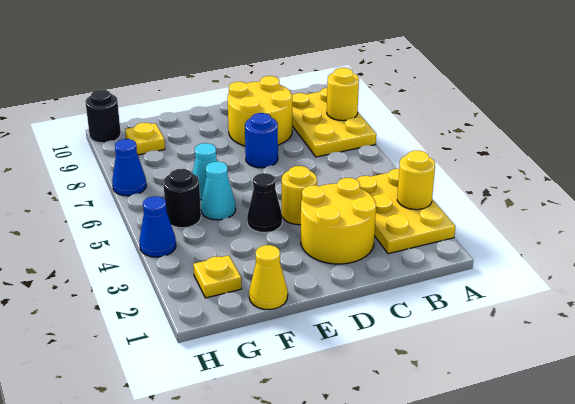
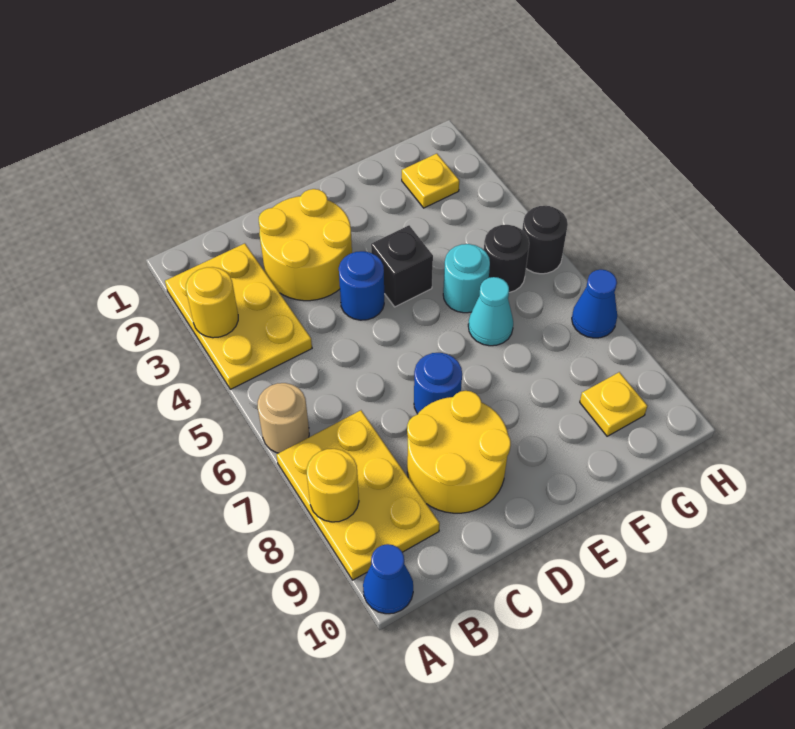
none -> tan round brick A6 level 1
yellow round brick D4 level 1 -> blue round brick D4 level 1
black cone E4 level 1 -> black brick E4 level 1
yellow cone F1 level 1 -> none
cyan cone F5 level 1 -> cyan round brick F5 level 1
blue cone H4 level 1 -> blue cone A10 level 1
black round brick H10 level 1 -> black round brick H5 level 1

